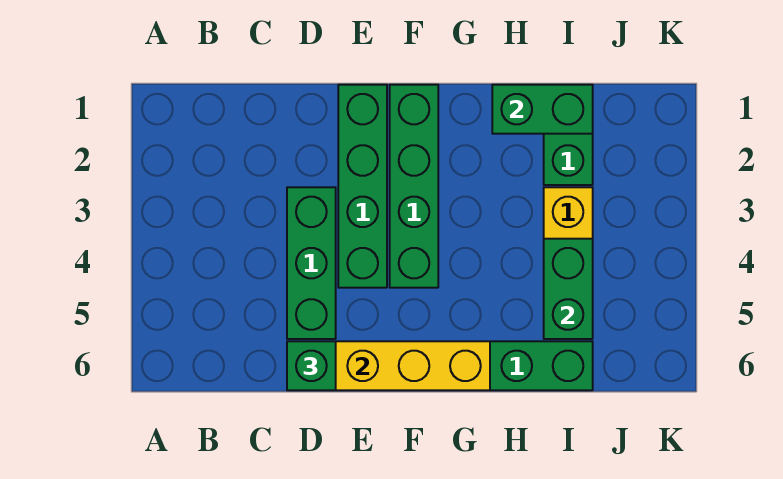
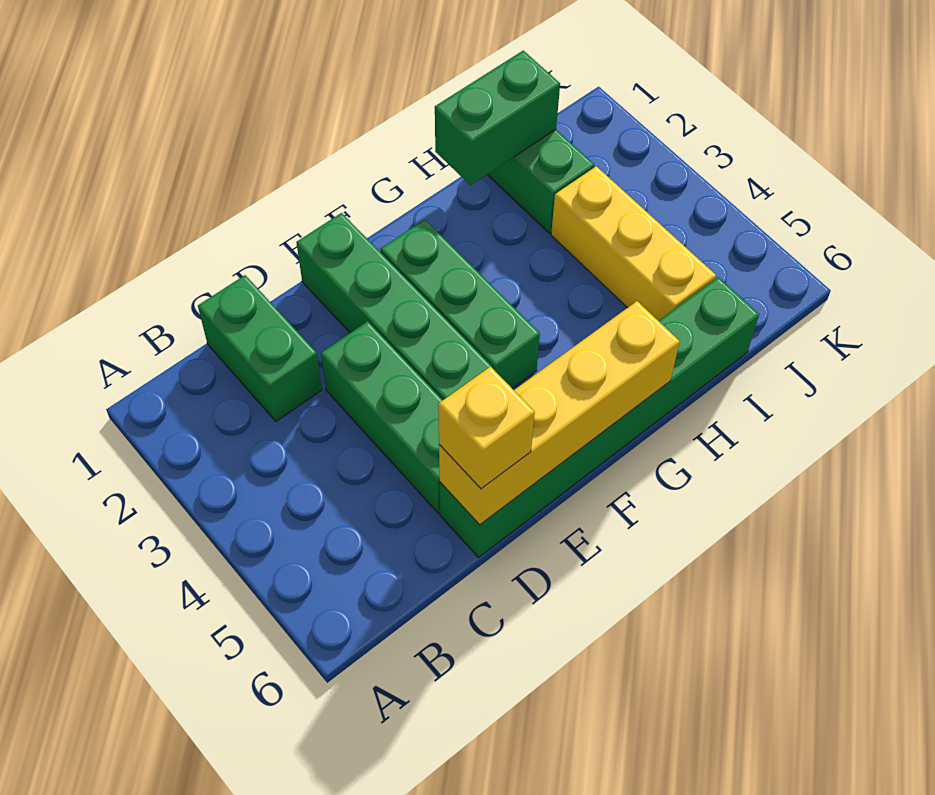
green brick D6 level 3 -> yellow brick D6 level 3
green brick F1:F4 level 1 -> green brick F2:F4 level 1
green brick I4:I5 level 2 -> green brick C1:C2 level 1

